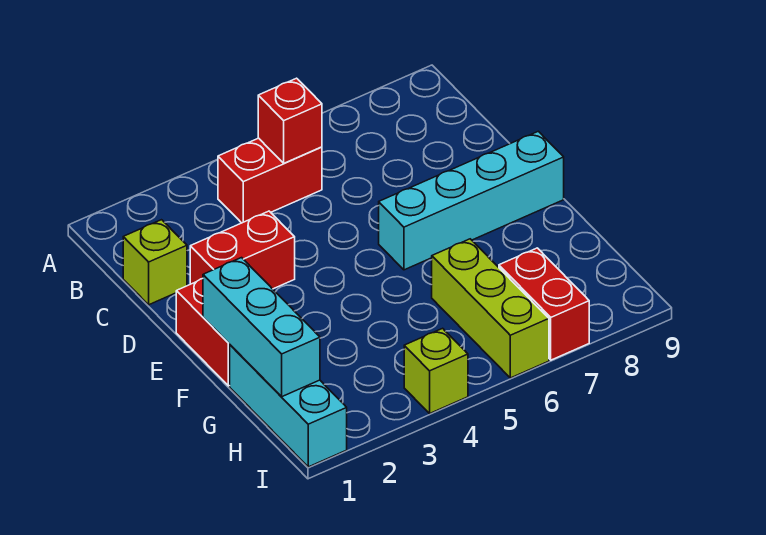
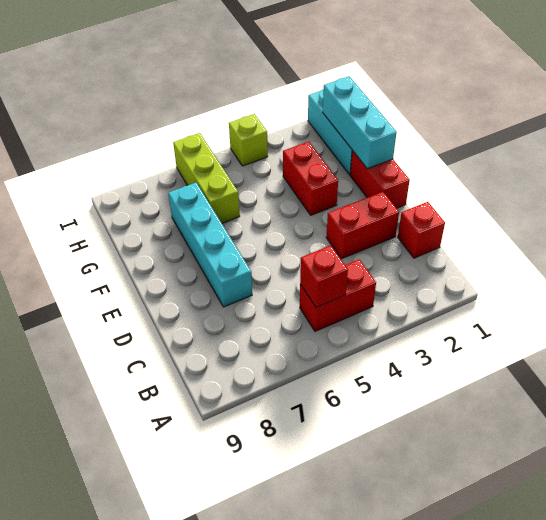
lime brick C1 level 1 -> red brick C1 level 1
cyan brick E6:E9 level 1 -> cyan brick D7:G7 level 1
red brick H7:I7 level 1 -> red brick F3:G3 level 1

